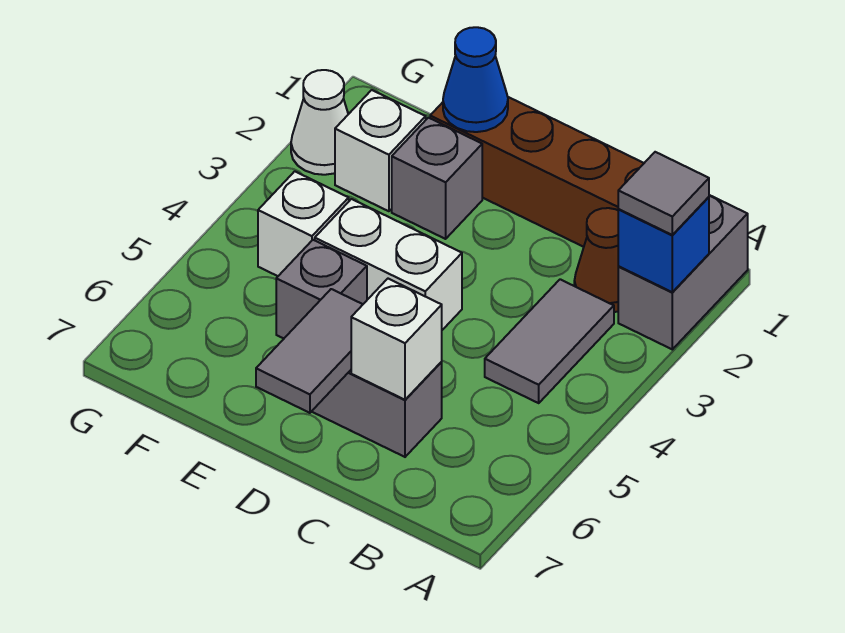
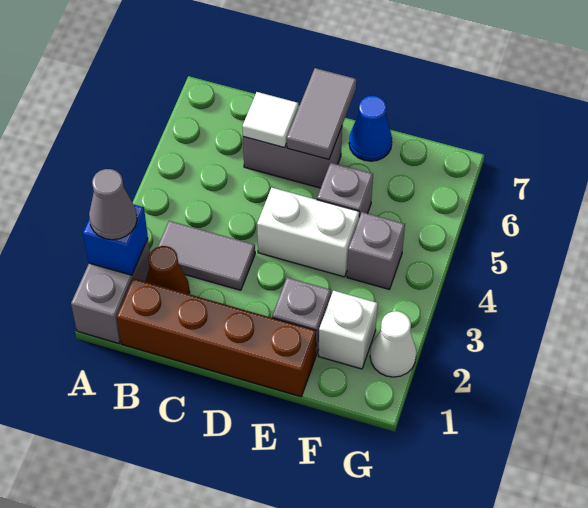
grey tile A2 level 3 -> grey cone A2 level 3
grey tile B3:B4 level 1 -> grey tile B3:C3 level 1
white brick C6 level 2 -> white tile C6 level 2
blue cone E1 level 2 -> blue cone E7 level 1
white brick F4 level 1 -> grey brick F4 level 1

